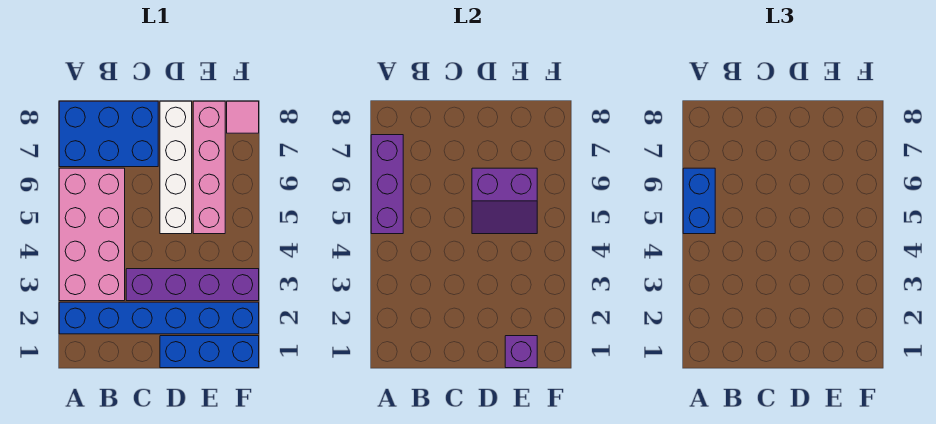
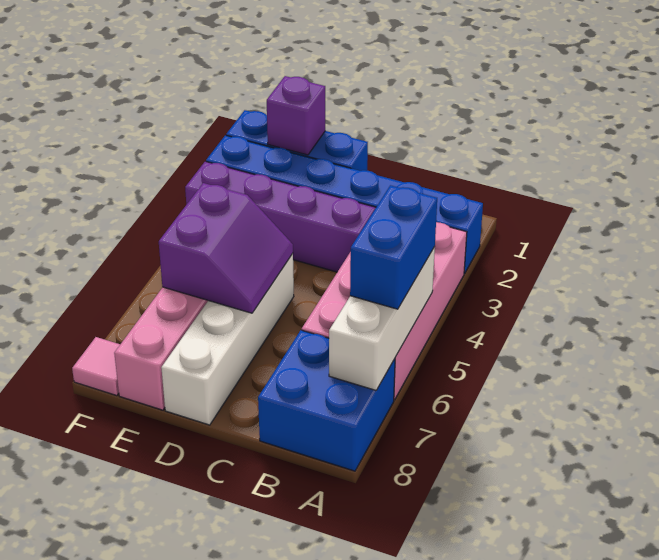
purple brick A5:A7 level 2 -> white brick A5:A7 level 2
blue brick A7:C8 level 1 -> blue brick A7:B8 level 1
purple slope D5:E6 level 2 top 6 -> purple slope D5:E6 level 2 top E

